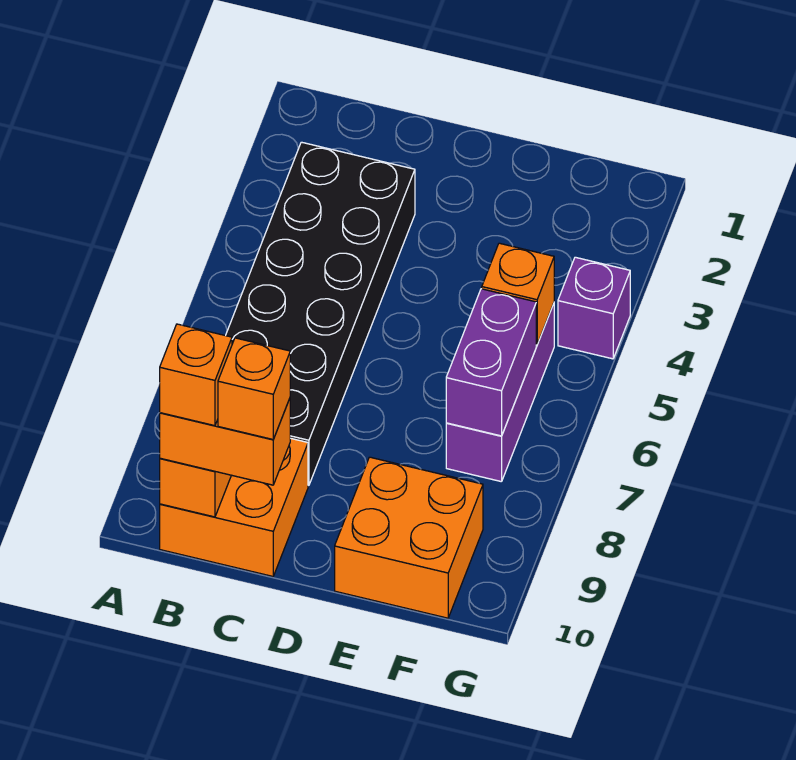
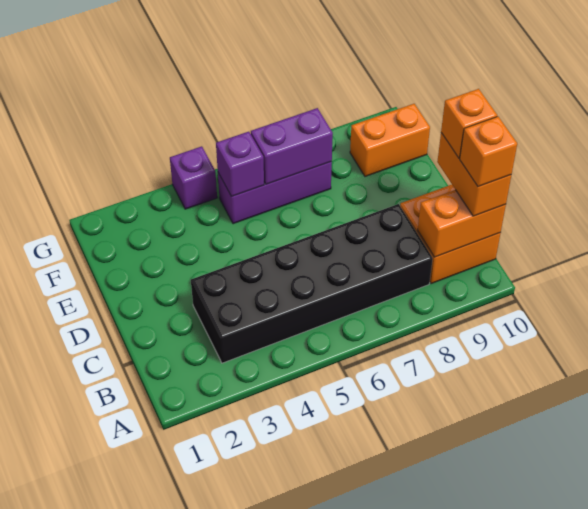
orange brick E9:F10 level 1 -> orange brick F9:F10 level 1
orange brick F5 level 2 -> purple brick F5 level 2

